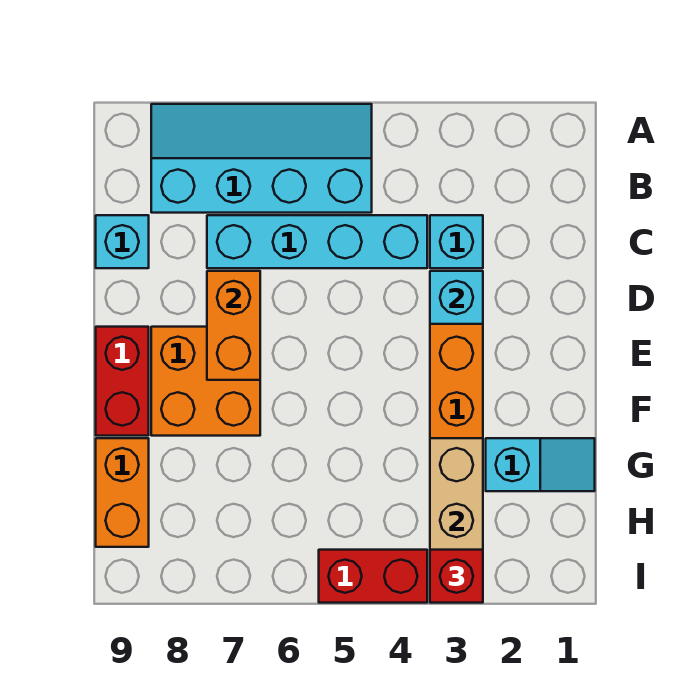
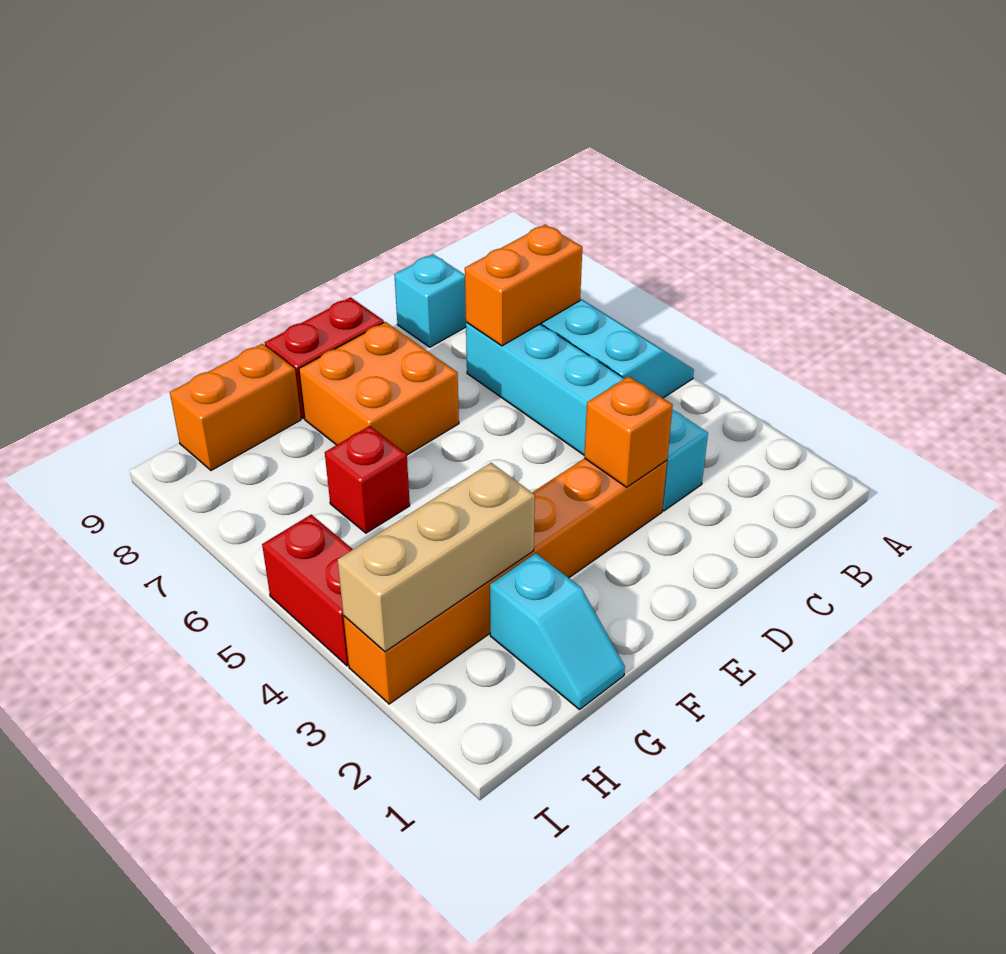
cyan brick D3 level 2 -> orange brick D3 level 2
orange brick D7:E7 level 2 -> orange brick B7:C7 level 2
red brick I3 level 3 -> red brick G6 level 1

